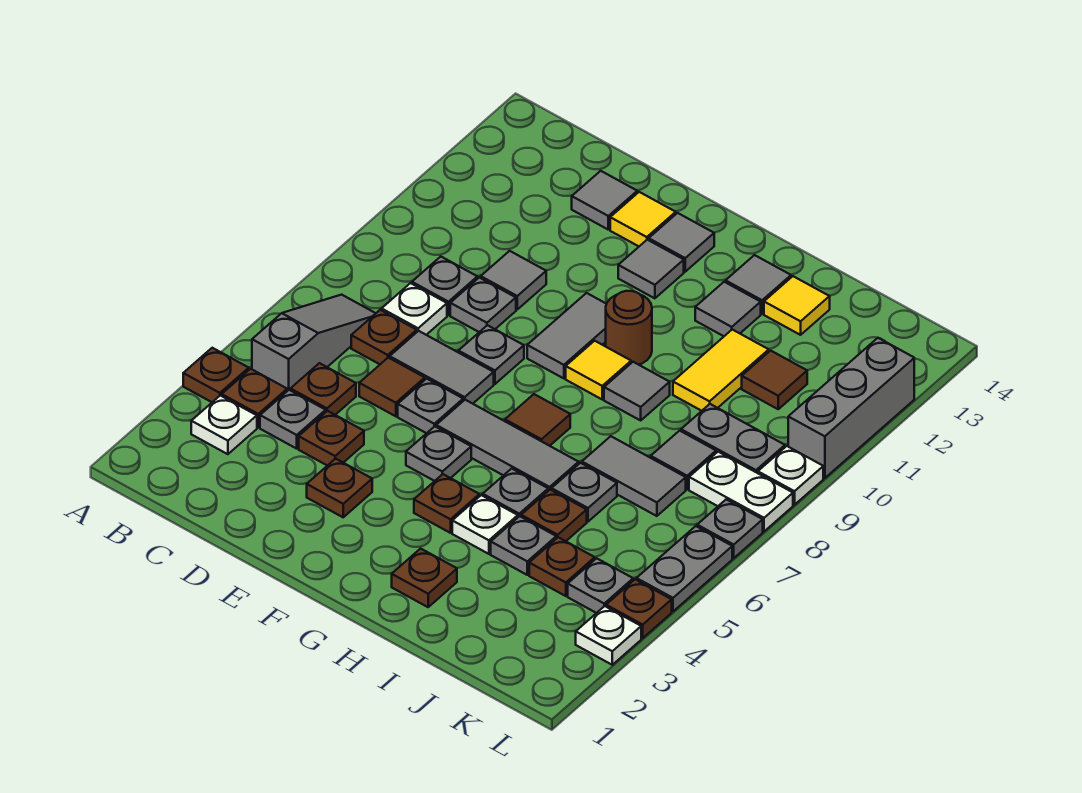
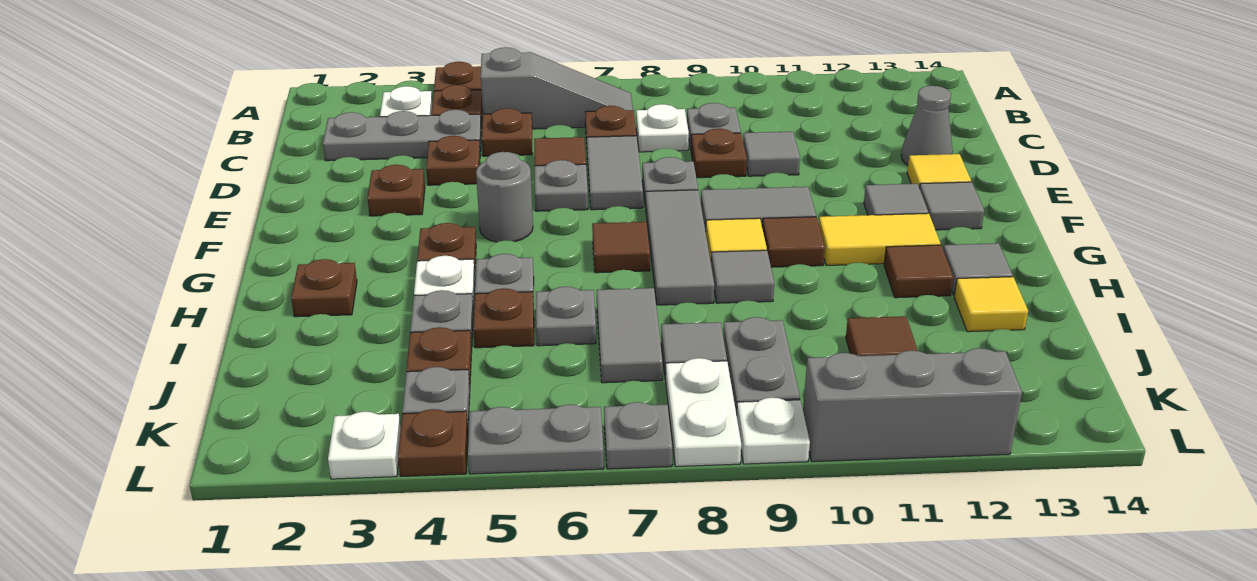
grey plate C4 level 1 -> grey plate C2:C4 level 1
grey plate D9 level 1 -> brown plate D9 level 1
grey tile D13 level 1 -> grey cone D13 level 1
grey plate F5 level 1 -> grey round brick F5 level 1
grey tile F6:H6 level 1 -> grey tile F8:H8 level 1
brown round brick G10 level 1 -> brown tile G10 level 1
grey tile H12 level 1 -> brown tile H12 level 1
yellow tile I10:I11 level 1 -> yellow tile G11:G12 level 1

